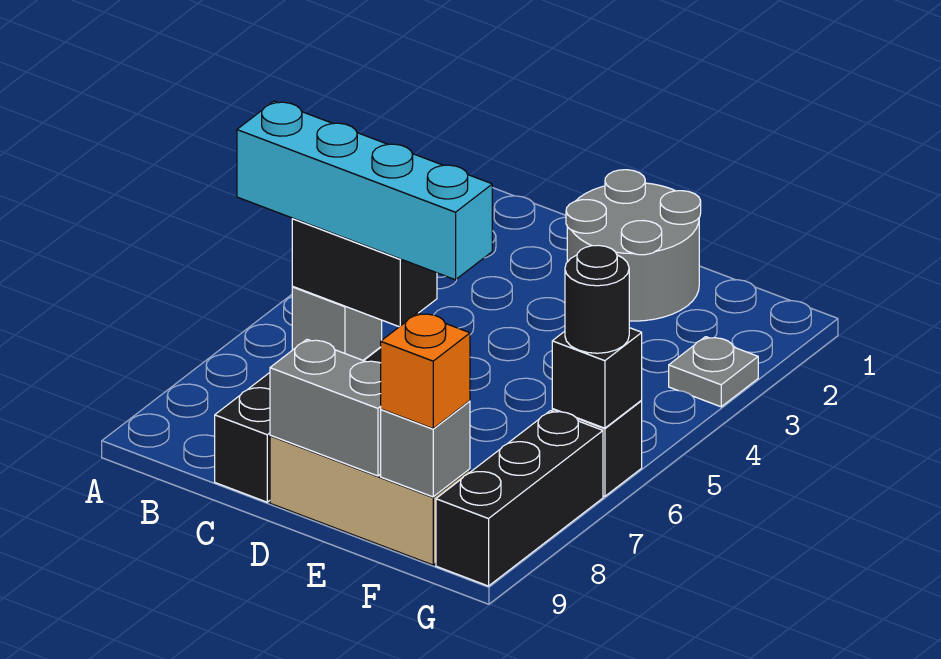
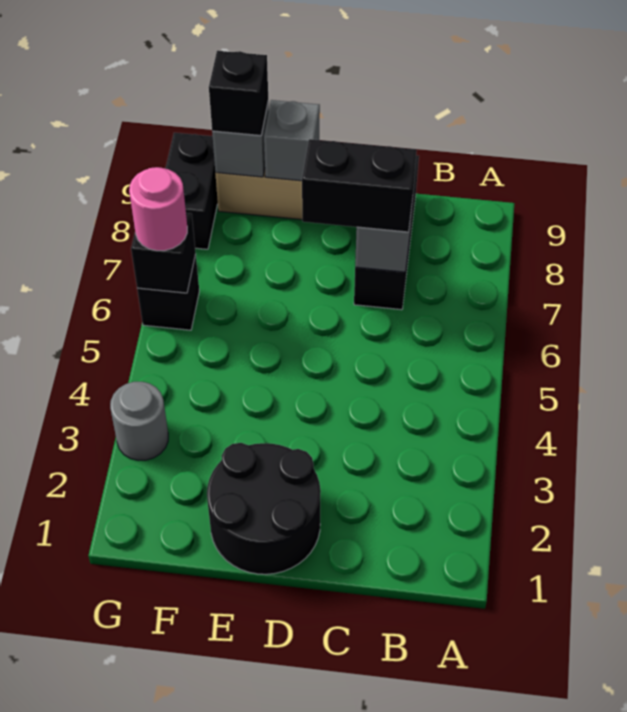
cyan brick B7:E7 level 4 -> none
grey round brick D1:E2 level 1 -> black round brick D1:E2 level 1
grey brick D9:E9 level 2 -> grey brick E9 level 2
orange brick F9 level 3 -> black brick F9 level 3
grey plate G3 level 1 -> grey round brick G3 level 1
black round brick G6 level 3 -> pink round brick G6 level 3
black brick G7:G9 level 1 -> black brick G8:G9 level 1

